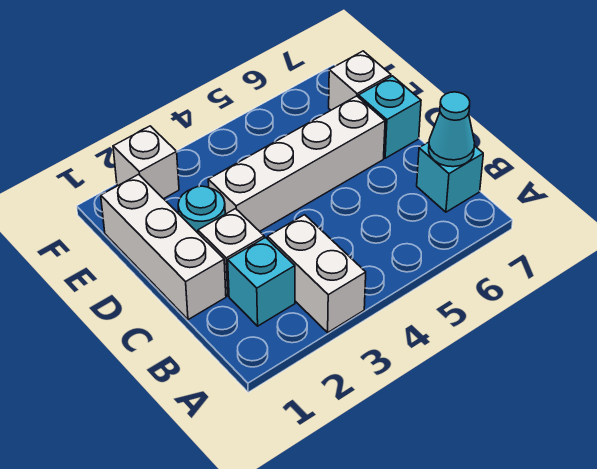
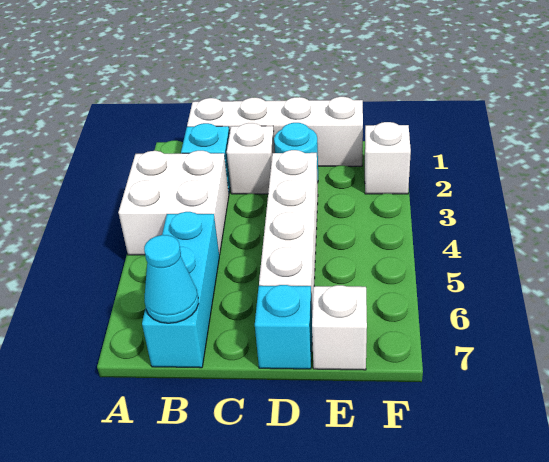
white brick A3:B3 level 1 -> white brick A3:B4 level 1
cyan brick B7 level 1 -> cyan brick B5:B7 level 1
white brick C1:E1 level 1 -> white brick B1:E1 level 1

